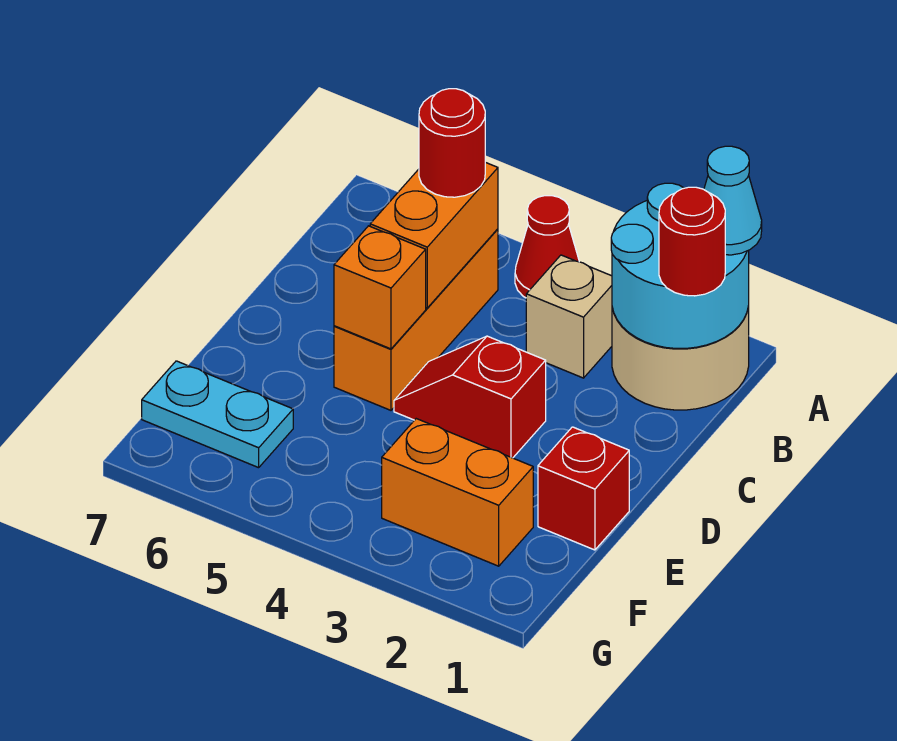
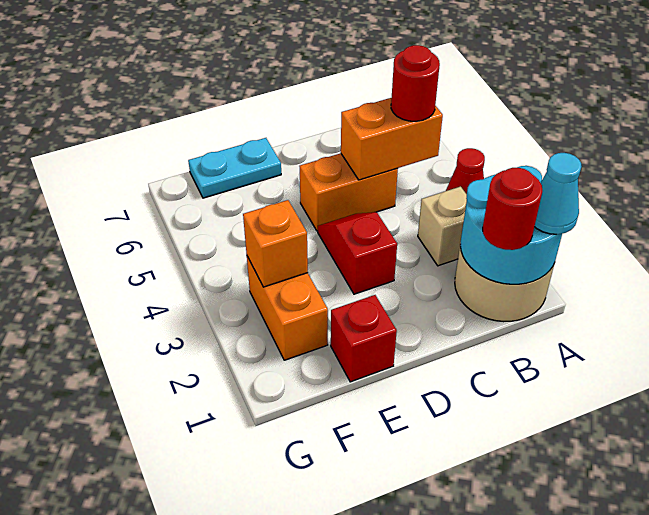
orange brick B5:D5 level 1 -> orange brick C5:D5 level 1
orange brick D5 level 2 -> orange brick F3 level 2
cyan plate F6:F7 level 1 -> cyan plate E7:F7 level 1

